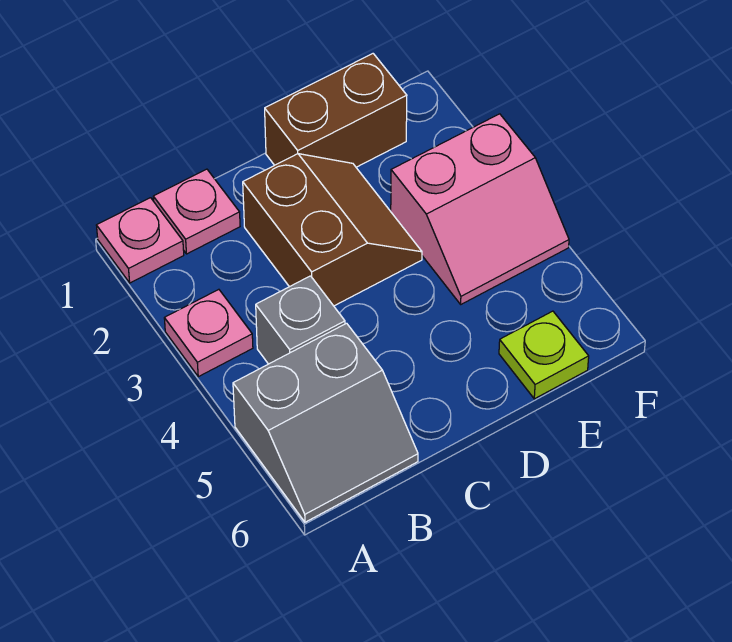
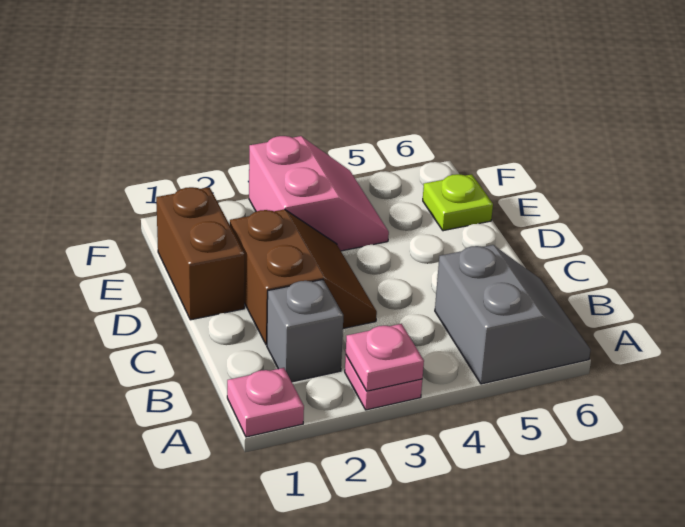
pink plate B1 level 1 -> pink plate A3 level 2
grey brick B4 level 1 -> grey brick B2 level 1
brown slope C2:D3 level 1 top C -> brown slope C2:D3 level 1 top 2

